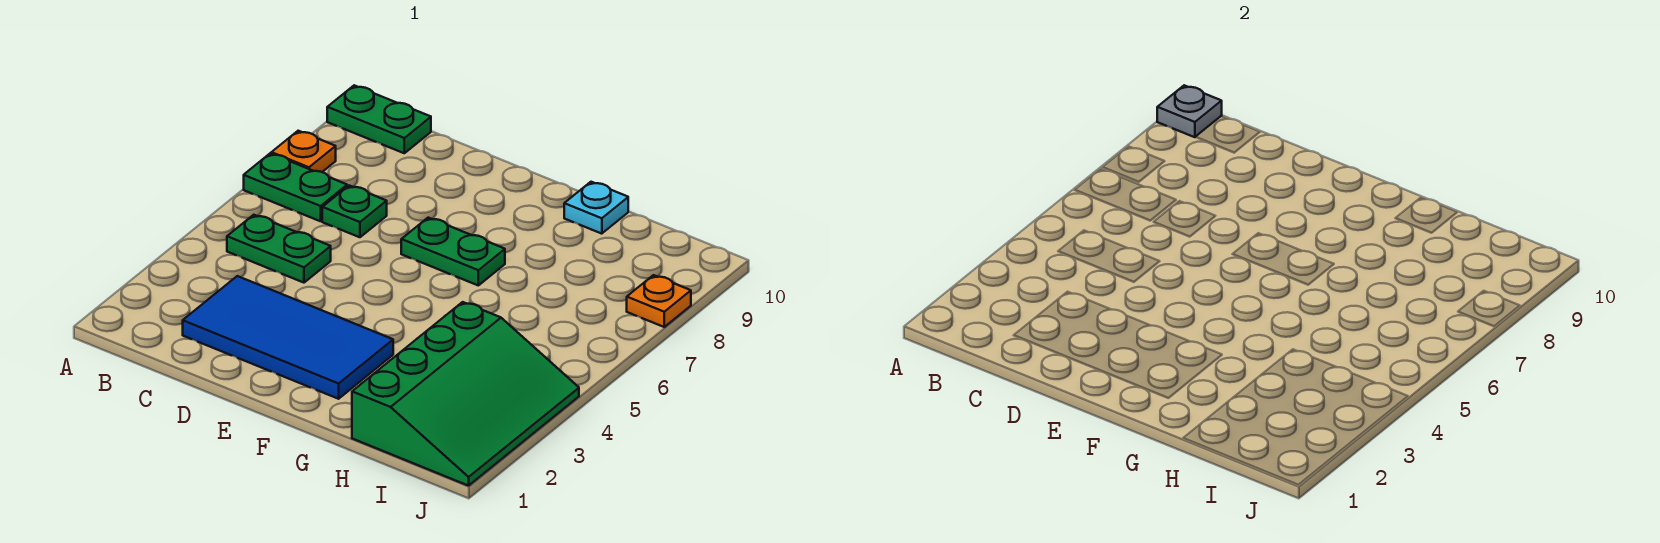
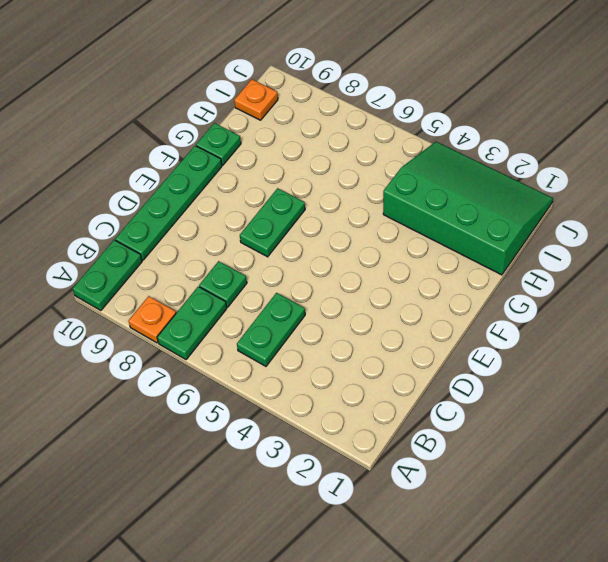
grey plate A10 level 2 -> none
blue tile C2:F3 level 1 -> none
none -> green plate C10:F10 level 1
cyan plate G10 level 1 -> green plate G10 level 1
orange plate J8 level 1 -> orange plate I10 level 1

